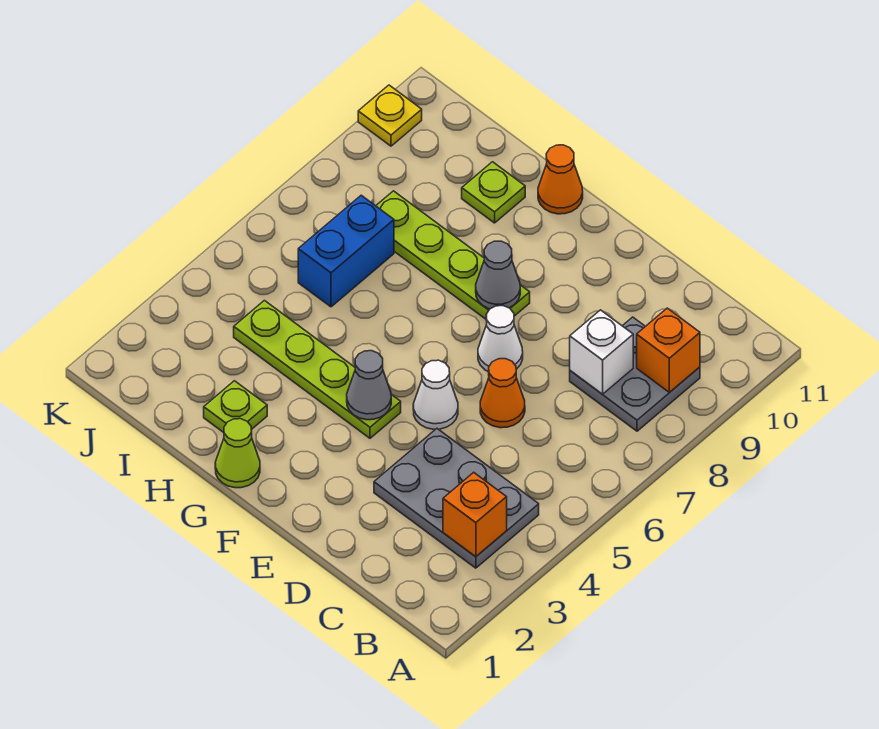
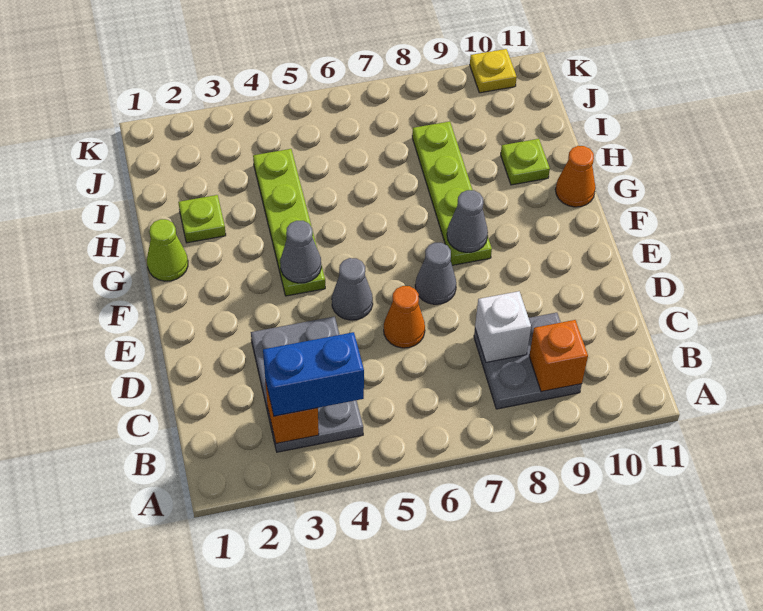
white cone E5 level 1 -> grey cone E5 level 1
white cone E7 level 1 -> grey cone E7 level 1
blue brick I6:I7 level 1 -> blue brick B3:B4 level 3

